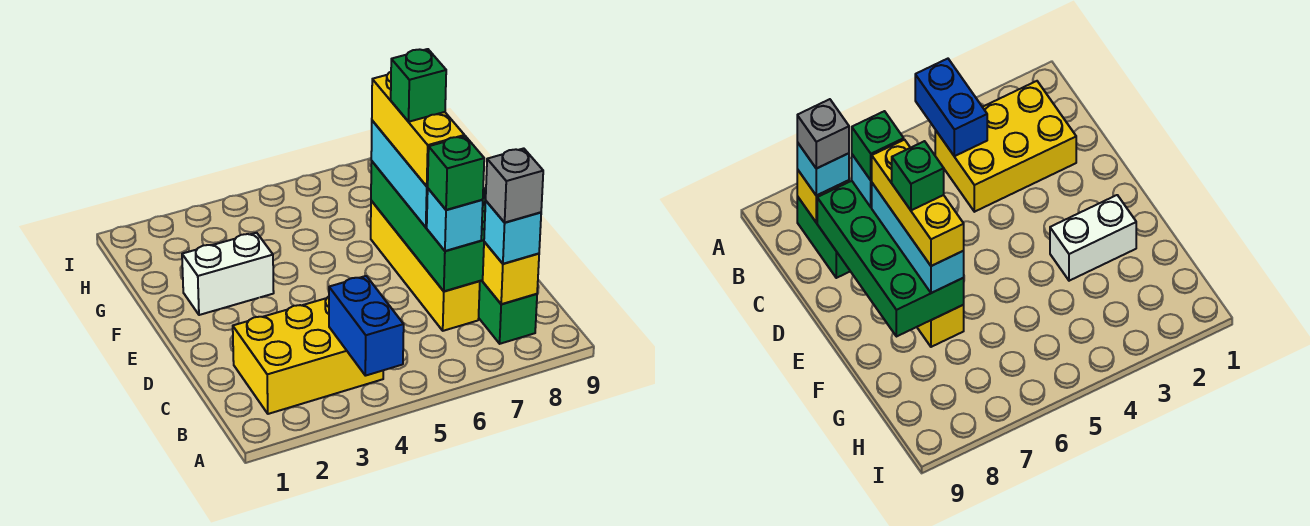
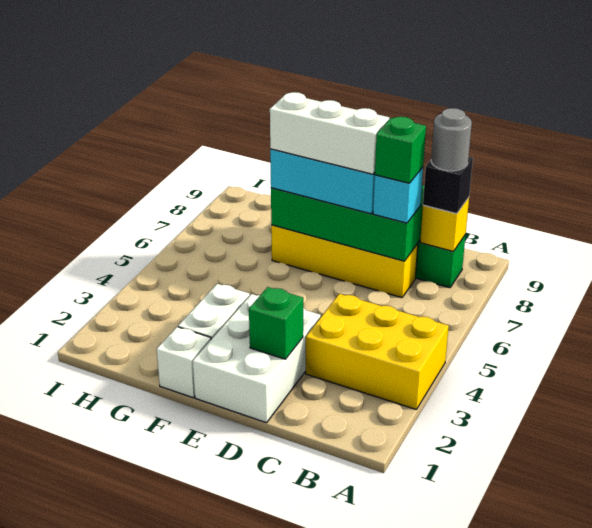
blue brick A4:B4 level 2 -> none
yellow brick B2:C4 level 1 -> yellow brick A3:C4 level 1
cyan brick B8 level 3 -> black brick B8 level 3
grey brick B8 level 4 -> grey round brick B8 level 4
none -> white brick D1:E3 level 1
yellow brick D7:F7 level 4 -> white brick D7:F7 level 4
green brick E7 level 5 -> green brick D2 level 2
none -> white brick F1 level 1

